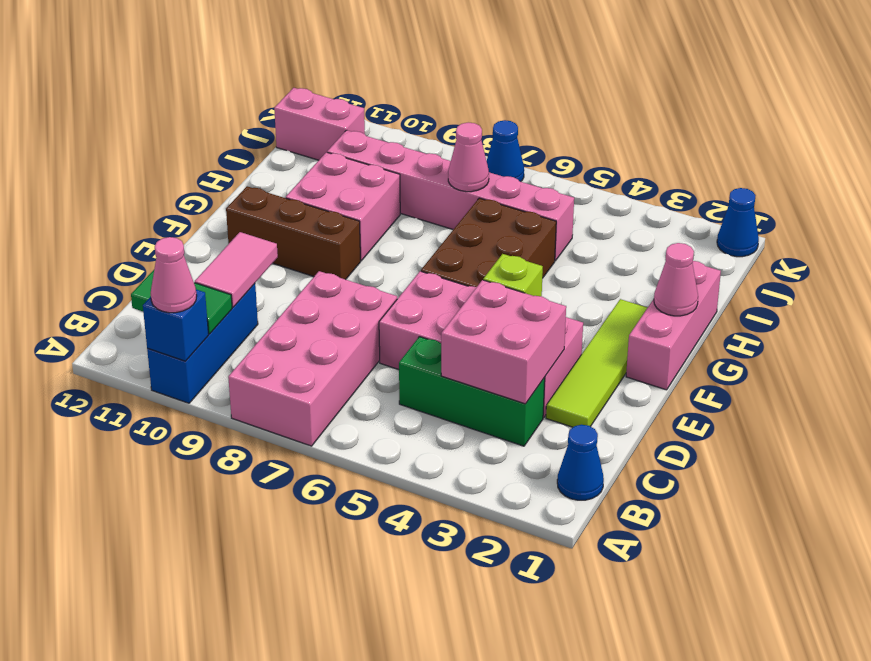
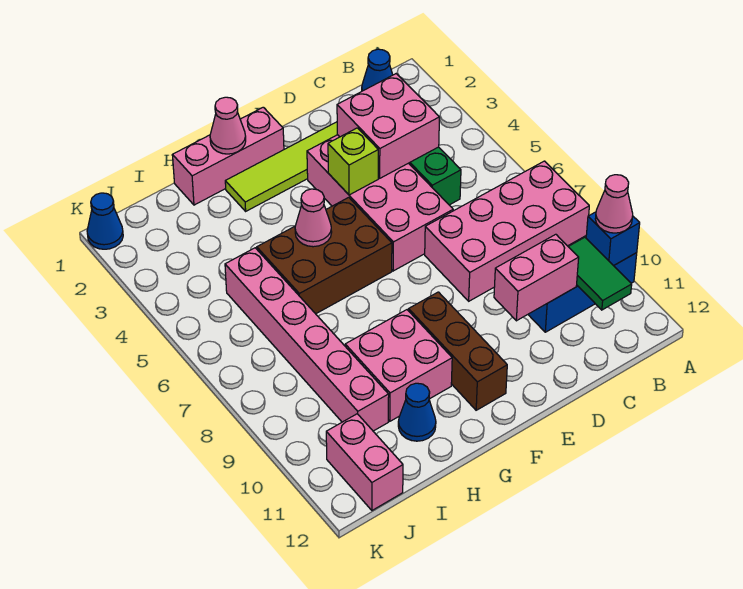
pink tile C10:D10 level 2 -> pink brick C10:D10 level 2
pink cone I7 level 2 -> pink cone G5 level 2
blue cone K7 level 1 -> blue cone H11 level 1

